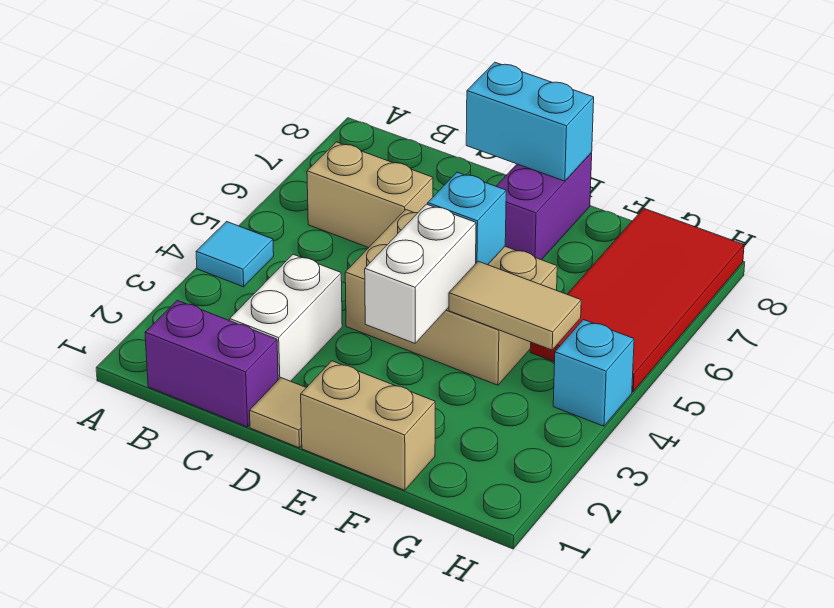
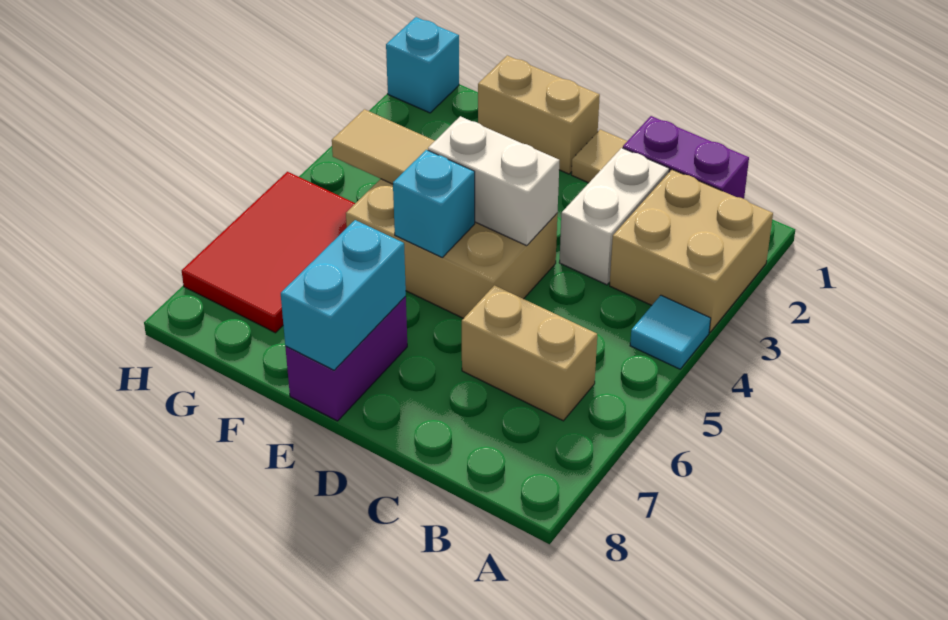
none -> tan brick A2:B3 level 1
cyan brick D8:E8 level 2 -> cyan brick E7:E8 level 2
white brick E3:E4 level 2 -> white brick D4:E4 level 2
red tile G5:H8 level 1 -> red tile G5:H7 level 1
cyan brick H4 level 1 -> cyan brick H1 level 1

